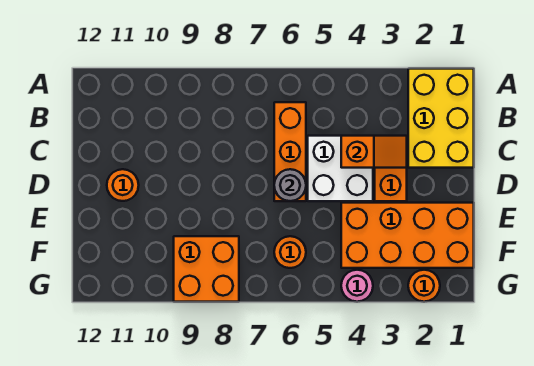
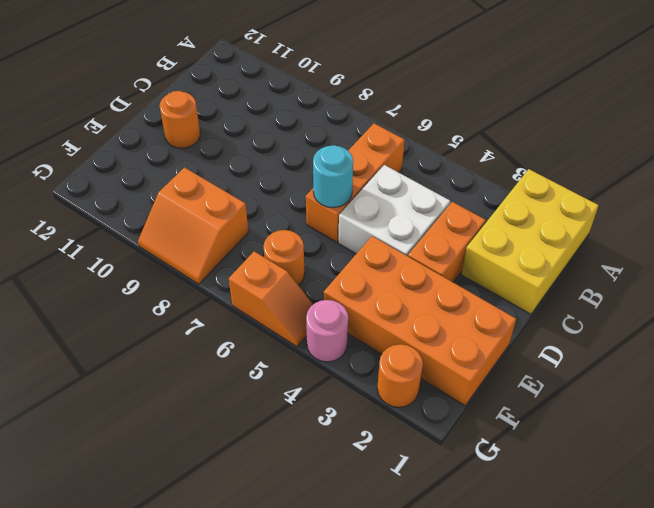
orange slope C3:C4 level 2 top 4 -> orange slope G5:G6 level 1 top 6
grey round brick D6 level 2 -> cyan round brick D6 level 2
orange brick F8:G9 level 1 -> orange slope F8:G9 level 1 top F

